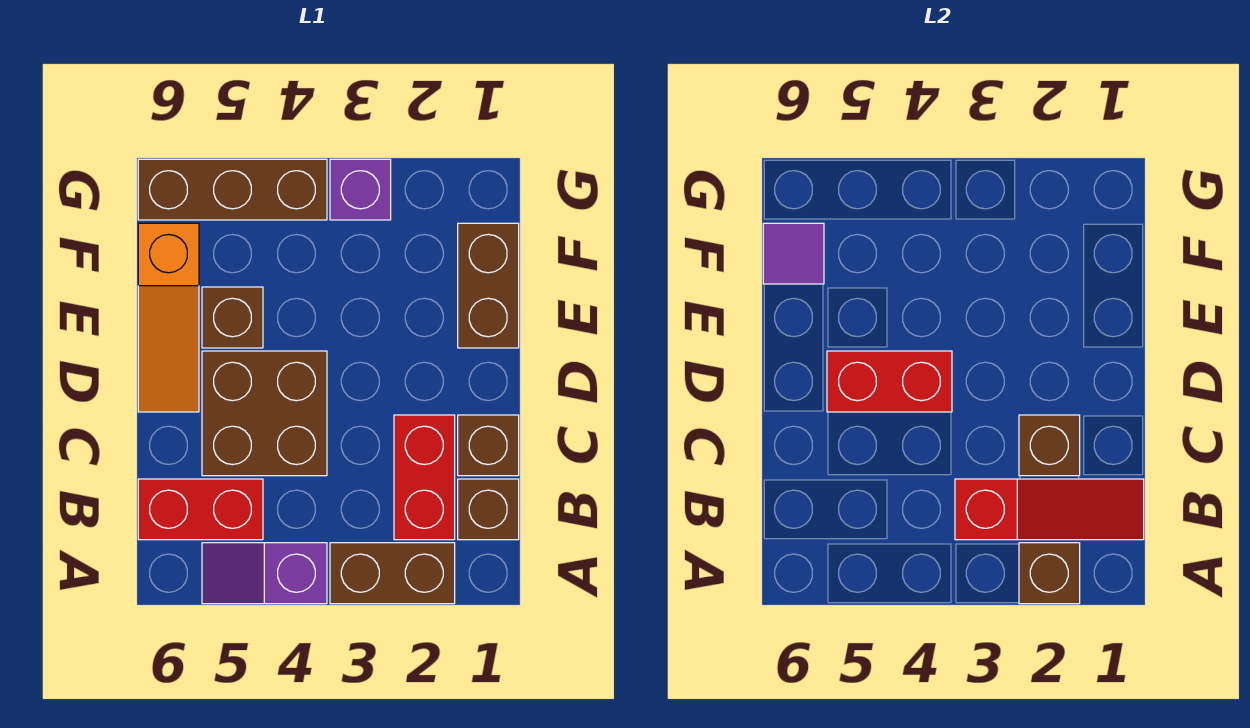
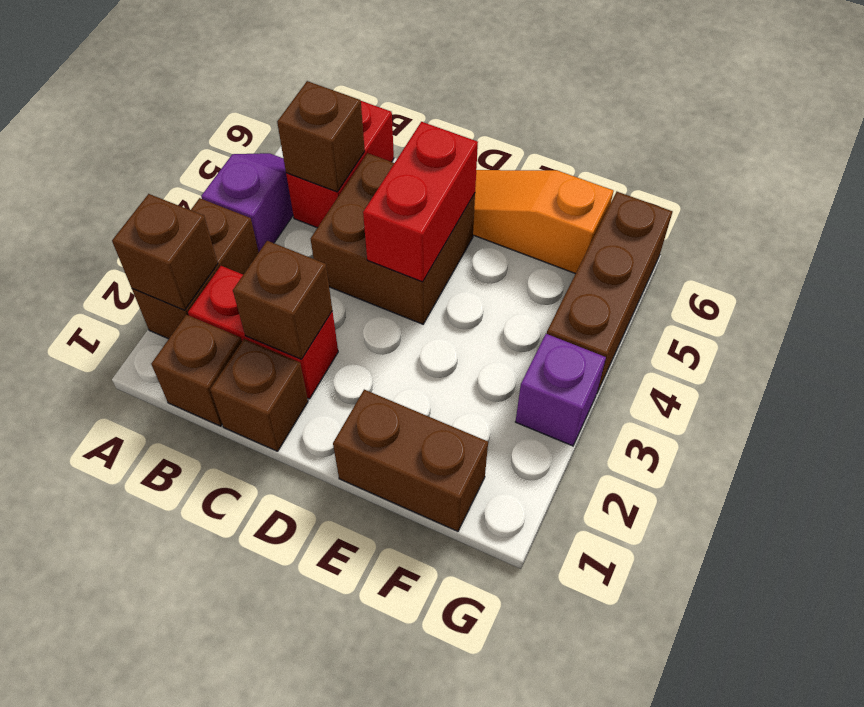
red slope B1:B3 level 2 top 3 -> none
brown brick E5 level 1 -> brown brick B5 level 2
purple tile F6 level 2 -> none

